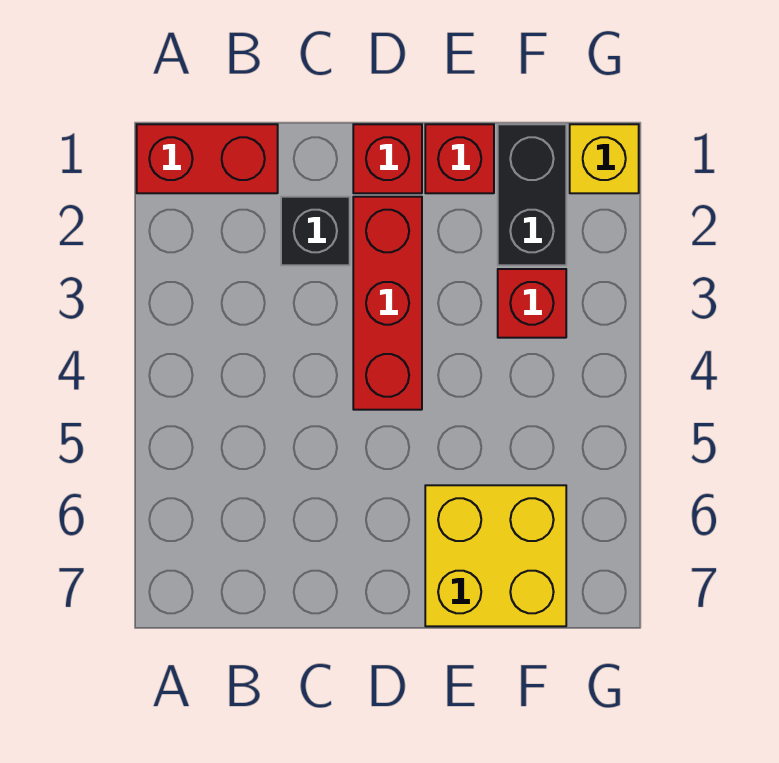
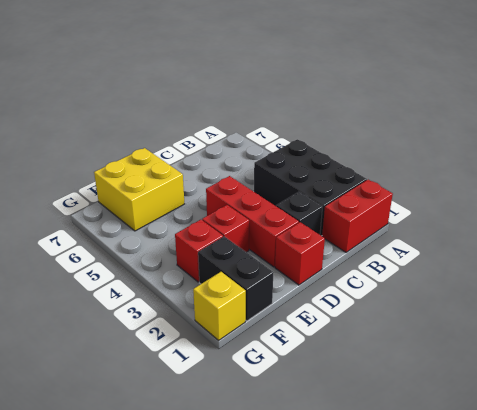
none -> black brick A2:B4 level 1
red brick E1 level 1 -> red brick E3 level 1

